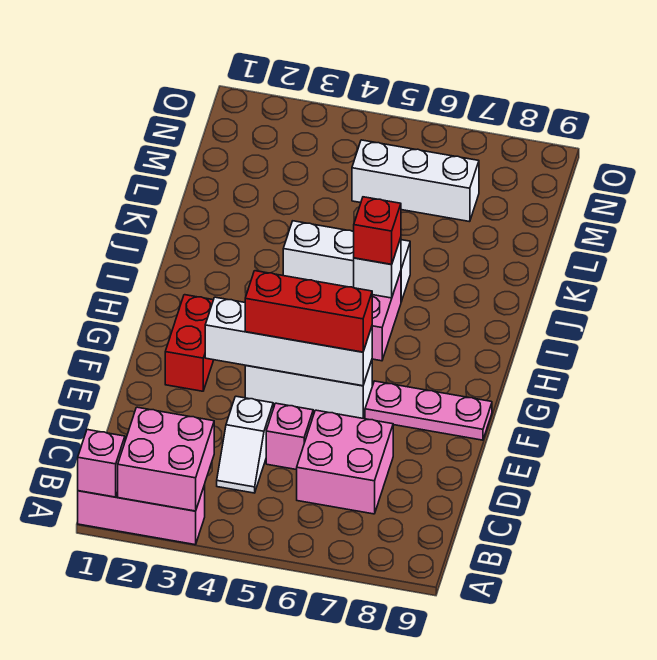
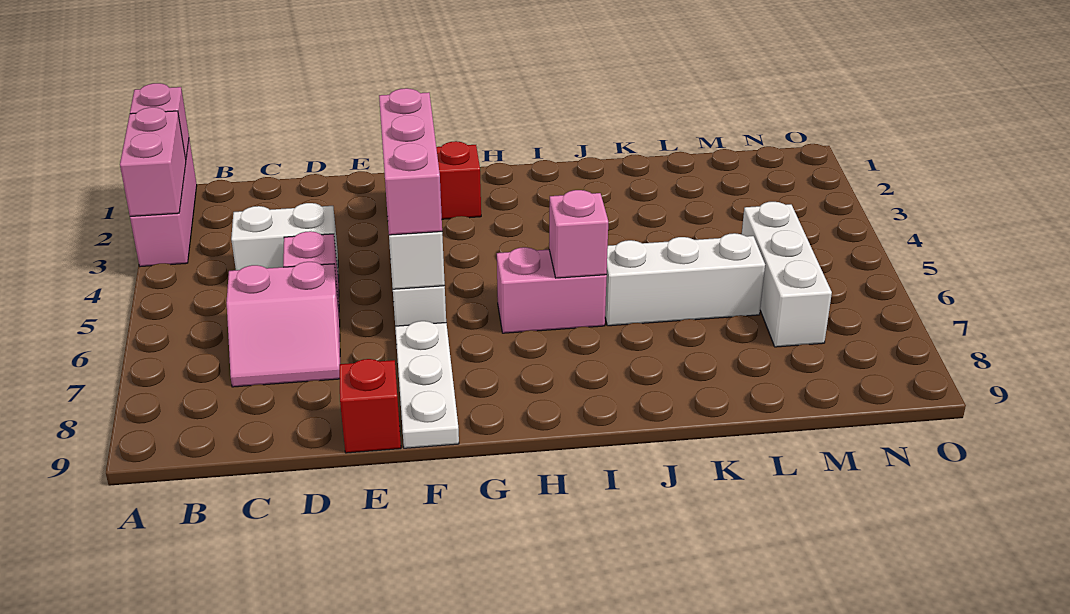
pink brick A2:B3 level 2 -> pink brick A2:A3 level 2
white slope C4:D4 level 1 top D -> white brick C4:D4 level 1
pink brick C6:D7 level 1 -> pink slope C6:D7 level 1 top 6
red brick F4:F6 level 3 -> pink brick F4:F6 level 3
pink plate F7:F9 level 1 -> white plate F7:F9 level 1
white brick I6 level 2 -> pink brick I6 level 2
red brick I6 level 3 -> red brick E9 level 1
white brick J4:J6 level 1 -> white brick J6:L6 level 1

